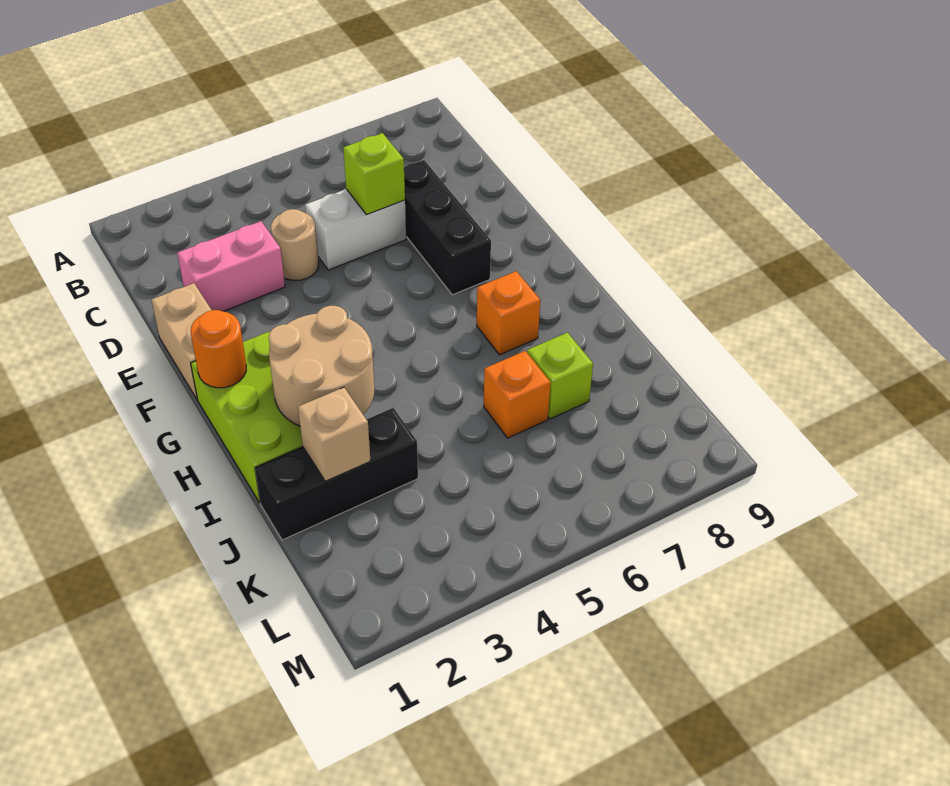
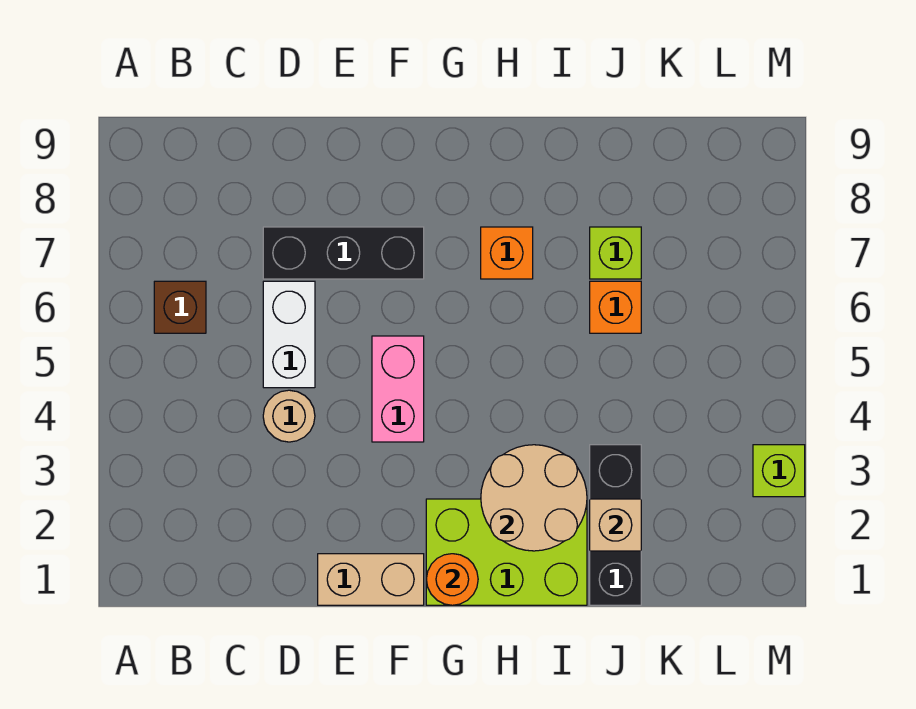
none -> brown brick B6 level 1
pink brick D2:D3 level 1 -> pink brick F4:F5 level 1
lime brick D6 level 2 -> lime brick M3 level 1

